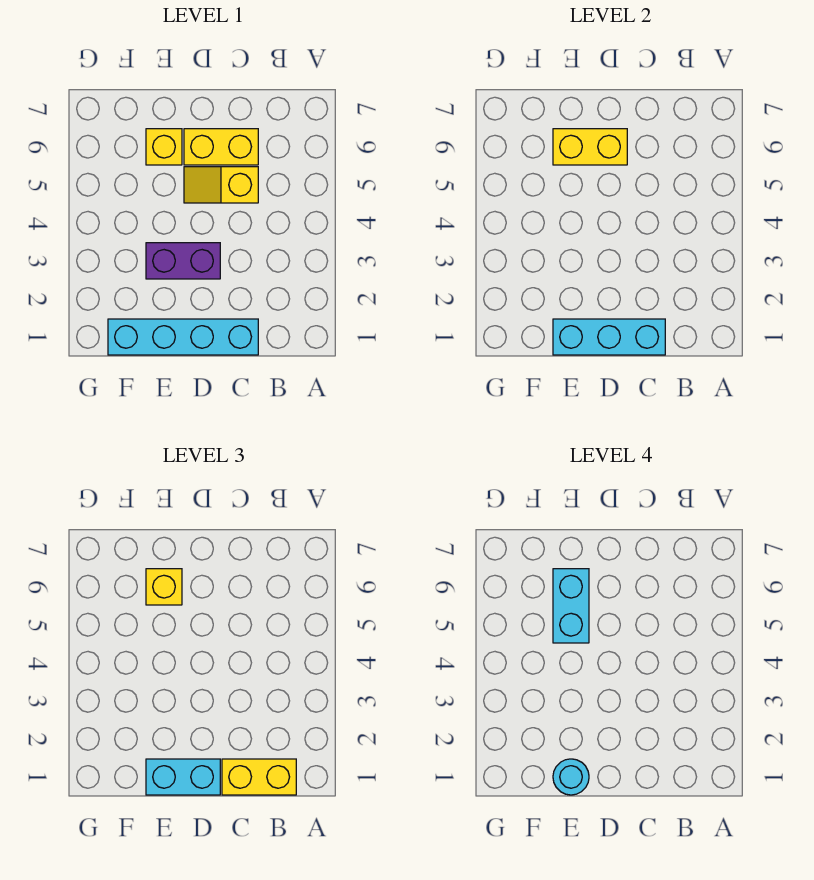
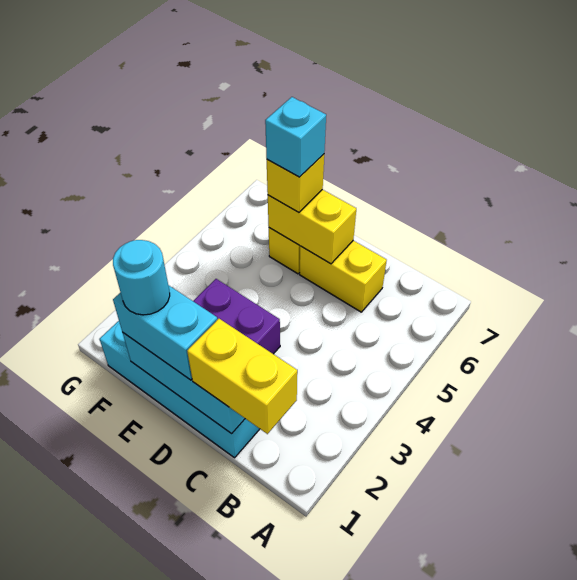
yellow slope C5:D5 level 1 top C -> none
cyan brick E5:E6 level 4 -> cyan brick E6 level 4

